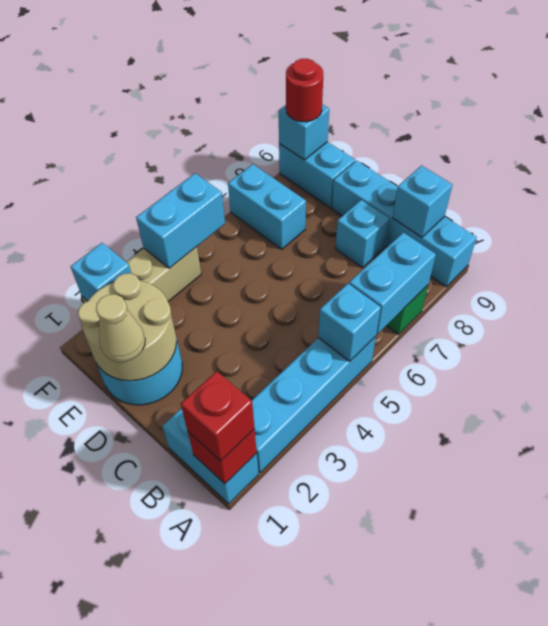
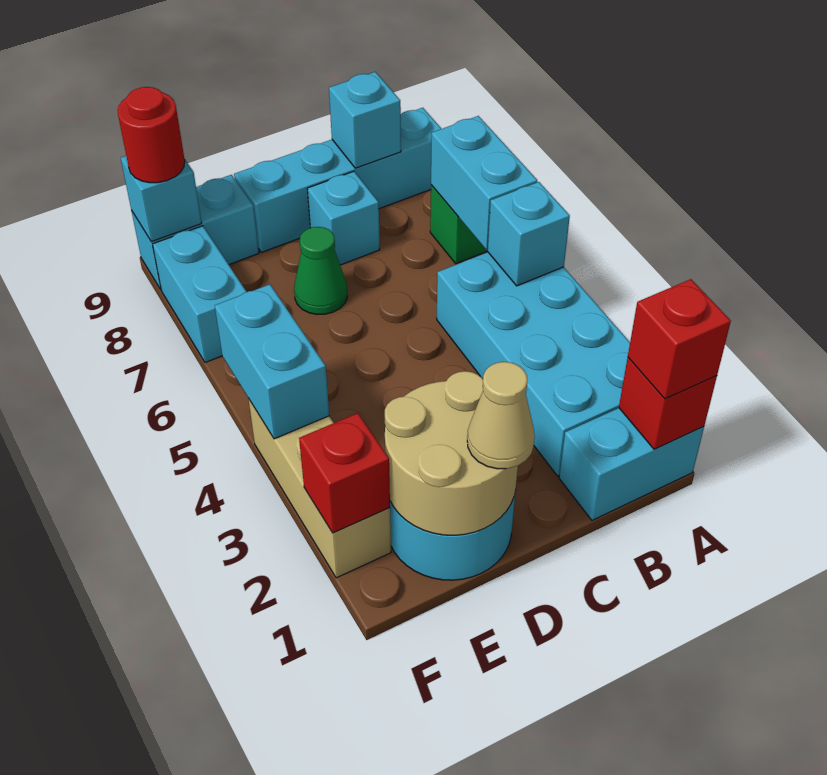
cyan brick A2:A5 level 1 -> cyan brick A2:B5 level 1
none -> green cone D7 level 1
cyan brick E7:F7 level 1 -> cyan brick F7:F8 level 1
cyan brick F2 level 2 -> red brick F2 level 2

